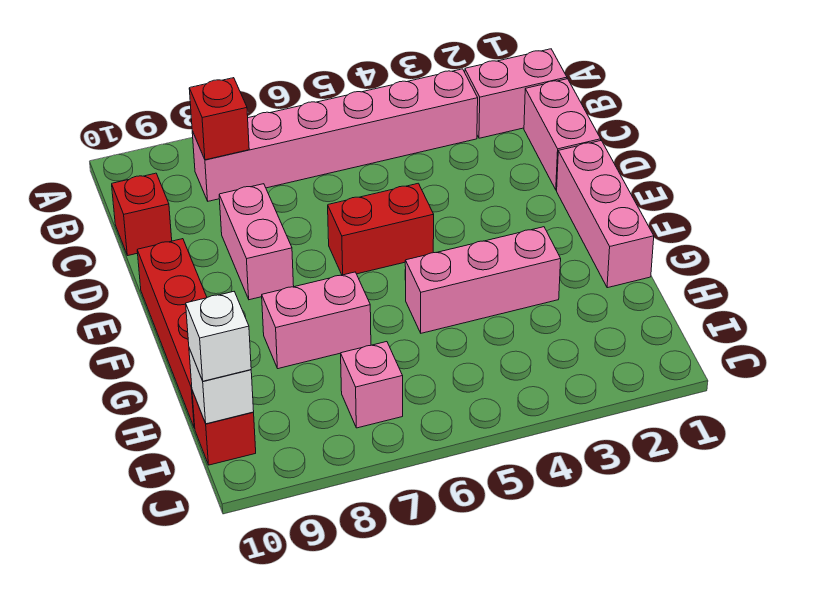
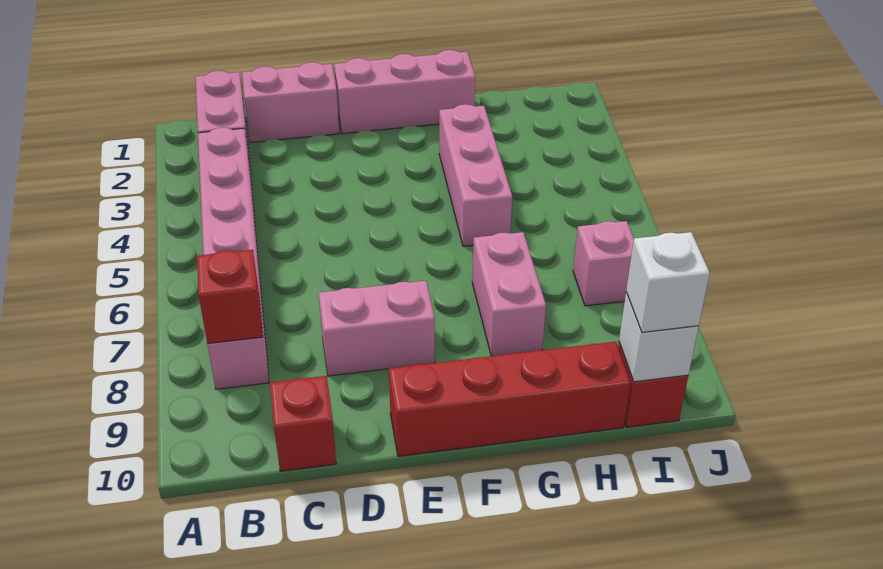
red brick E5:E6 level 1 -> none

